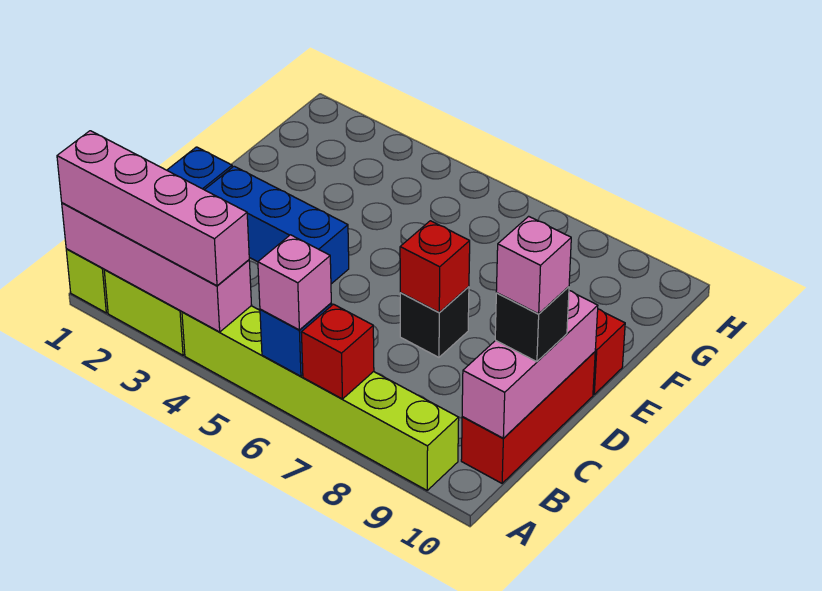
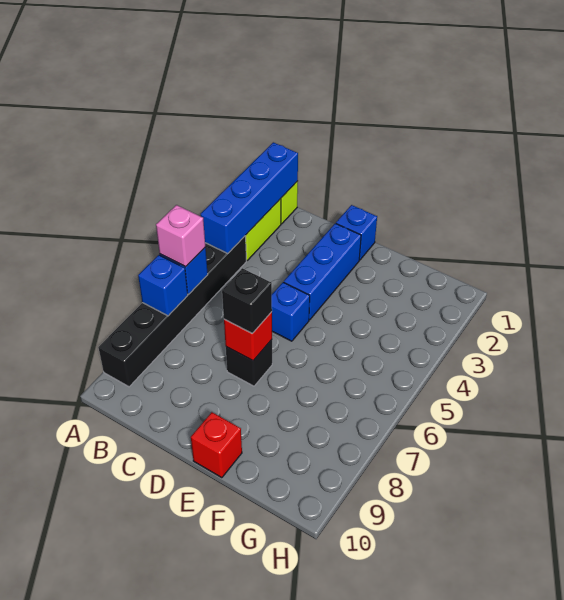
pink brick A1:A4 level 2 -> blue brick A1:A4 level 2
pink brick A1:A4 level 3 -> none
lime brick A4:A9 level 1 -> black brick A4:A9 level 1
red brick A7 level 2 -> blue brick A7 level 2
red brick B10:D10 level 1 -> none
pink brick B10:D10 level 2 -> none
black brick C10 level 3 -> black brick D7 level 3
pink brick C10 level 4 -> none
none -> blue brick D5 level 1

